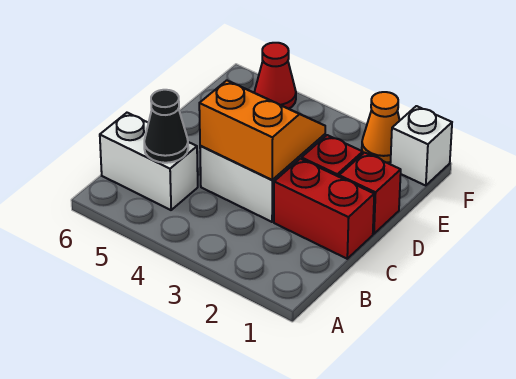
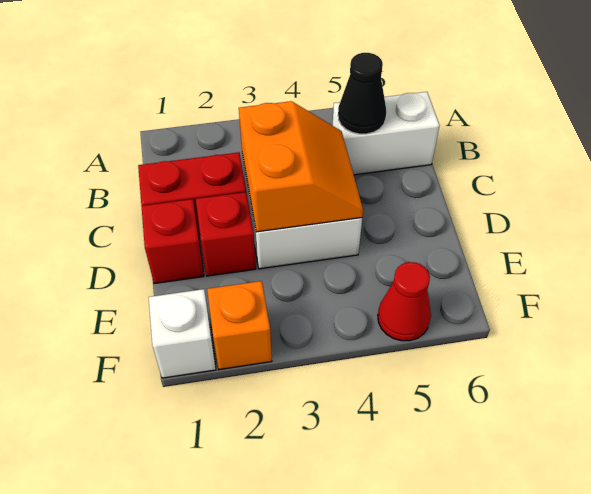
orange slope C3:D4 level 2 top C -> orange slope C3:D4 level 2 top 3
orange cone F2 level 1 -> orange brick F2 level 1

